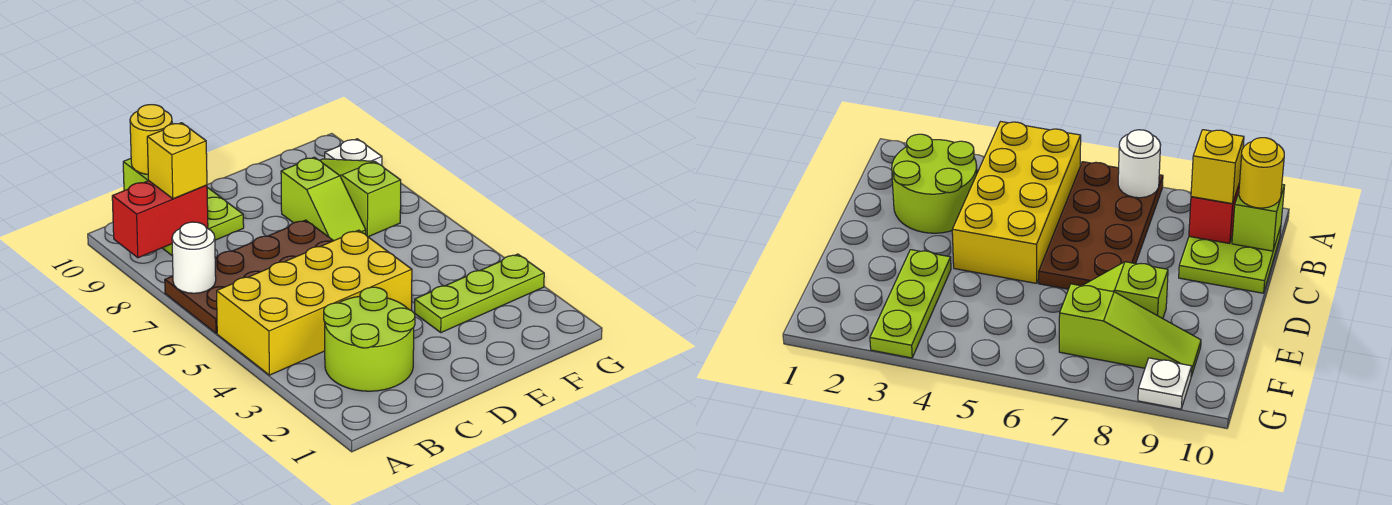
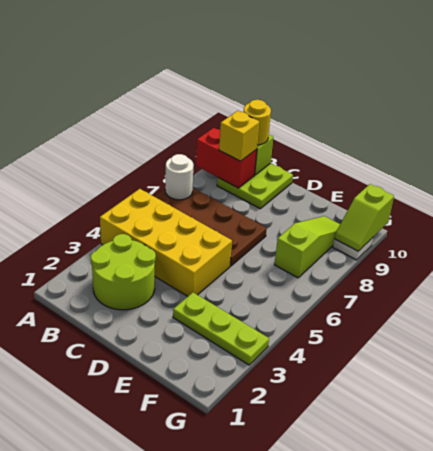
lime slope E7:E8 level 1 top 8 -> lime slope G9:G10 level 2 top 10

